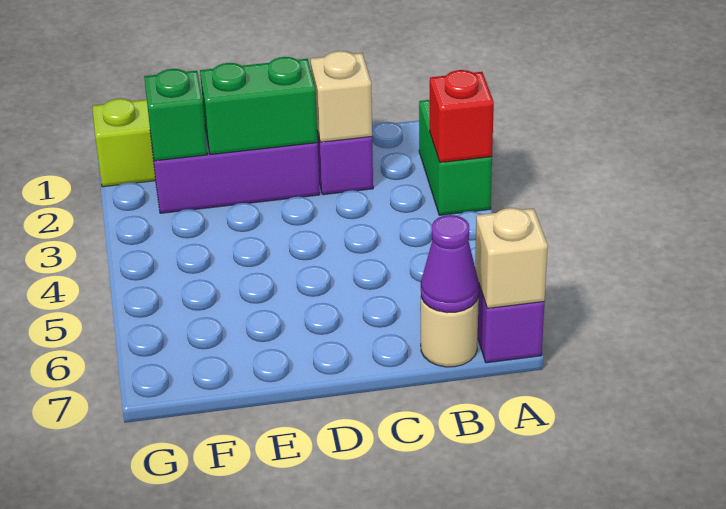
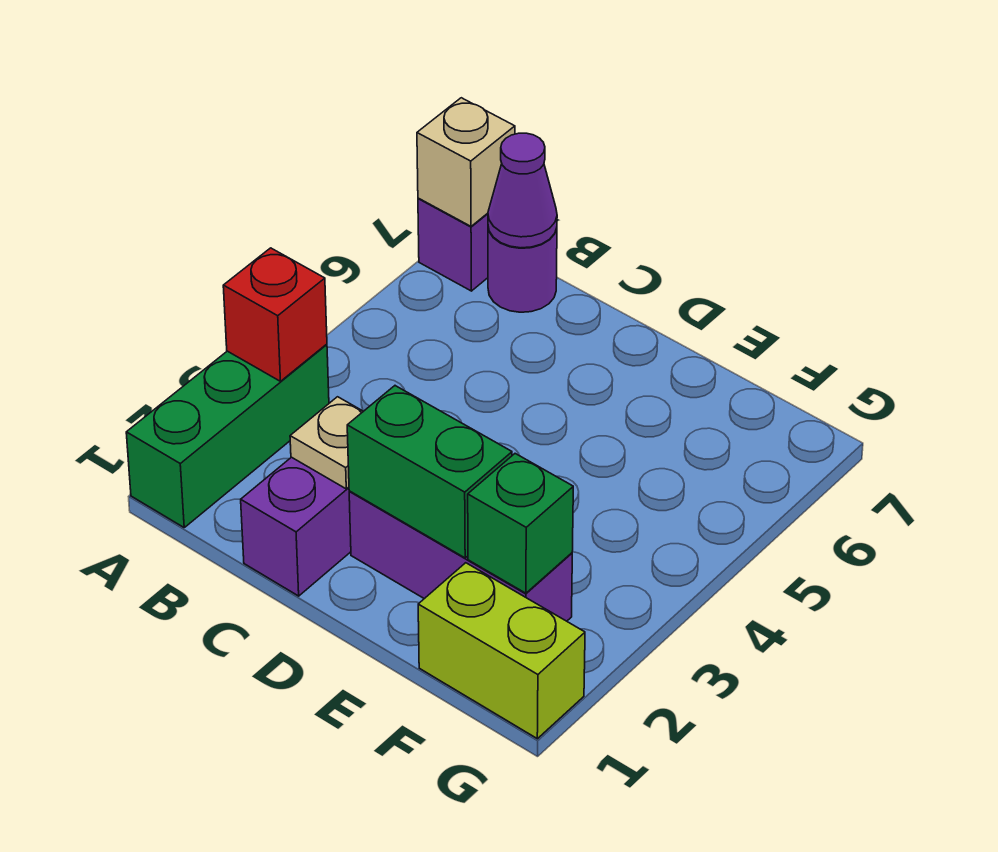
green brick A2:A3 level 1 -> green brick A1:A3 level 1
tan round brick B7 level 1 -> purple round brick B7 level 1
tan brick C2 level 2 -> tan plate C2 level 2

